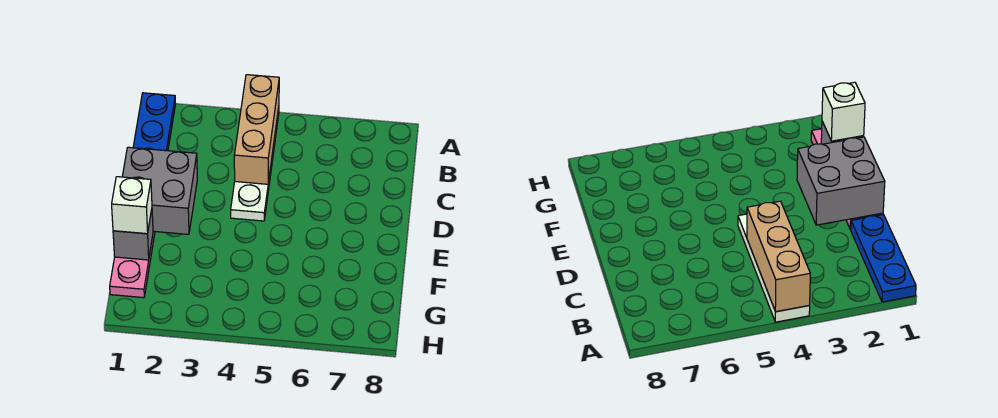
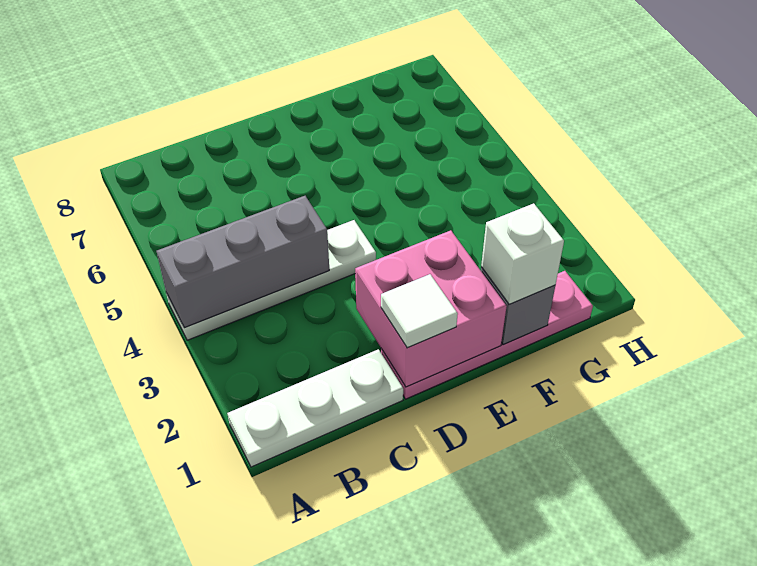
blue plate A1:C1 level 1 -> white plate A1:C1 level 1
tan brick A4:C4 level 2 -> grey brick A4:C4 level 2
grey brick D1:E2 level 2 -> pink brick D1:E2 level 2
none -> white tile D1 level 3

